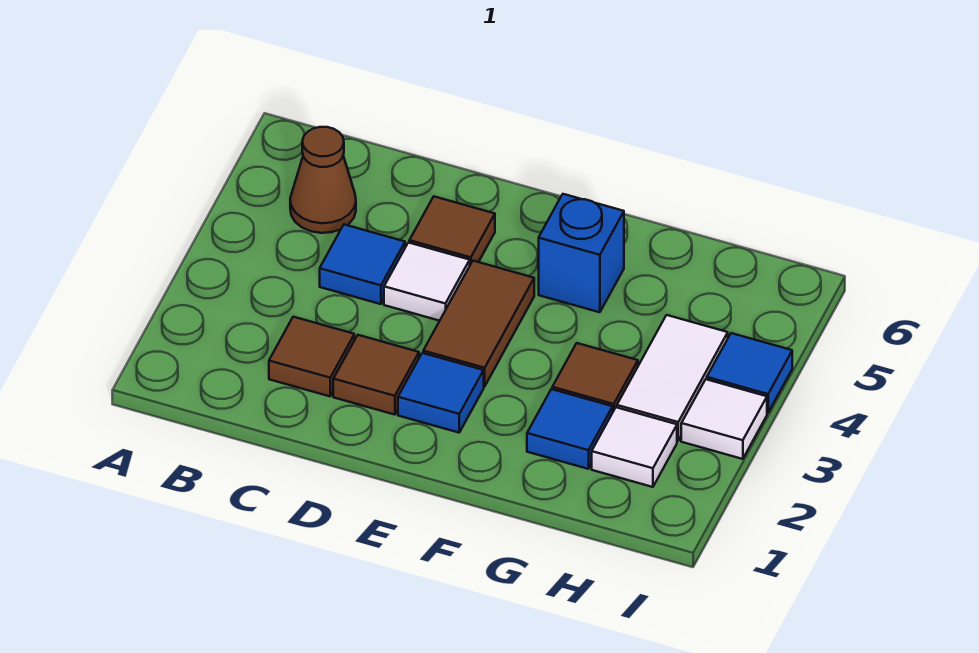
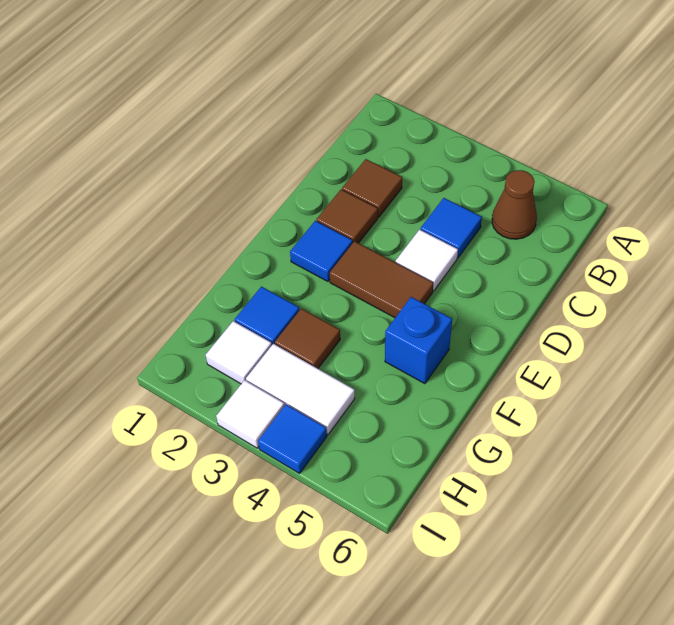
brown tile D5 level 1 -> none

